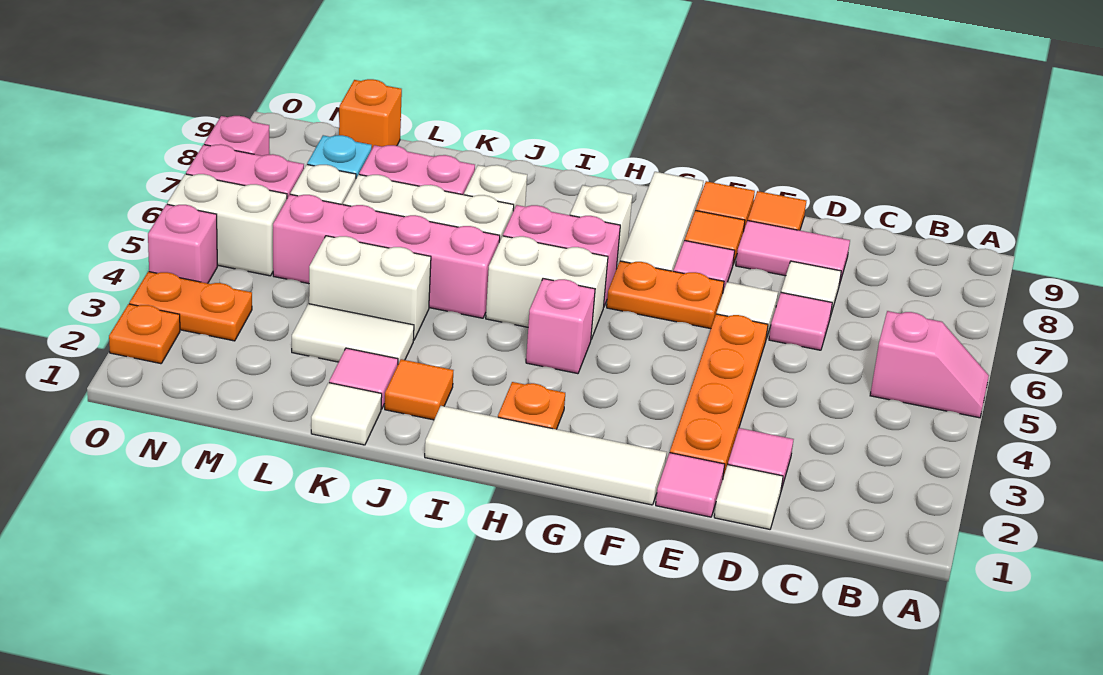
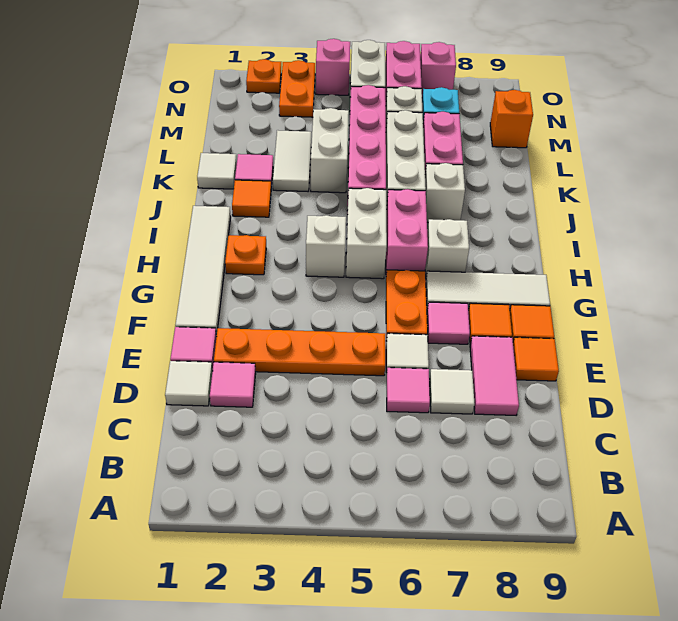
pink slope A5:B5 level 1 top B -> none
pink brick H4 level 1 -> white brick H4 level 1

